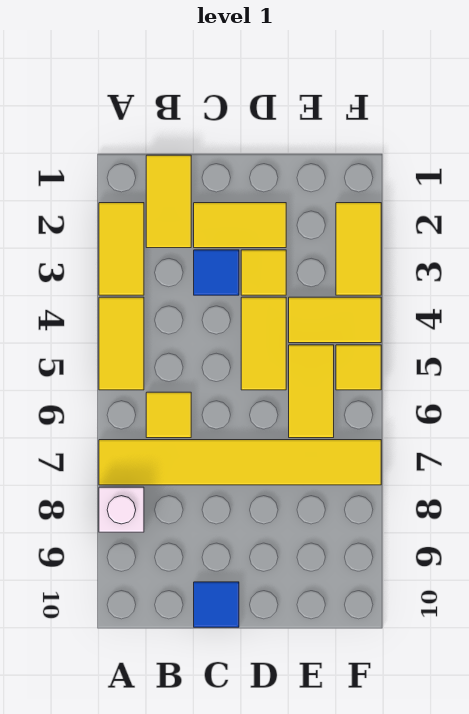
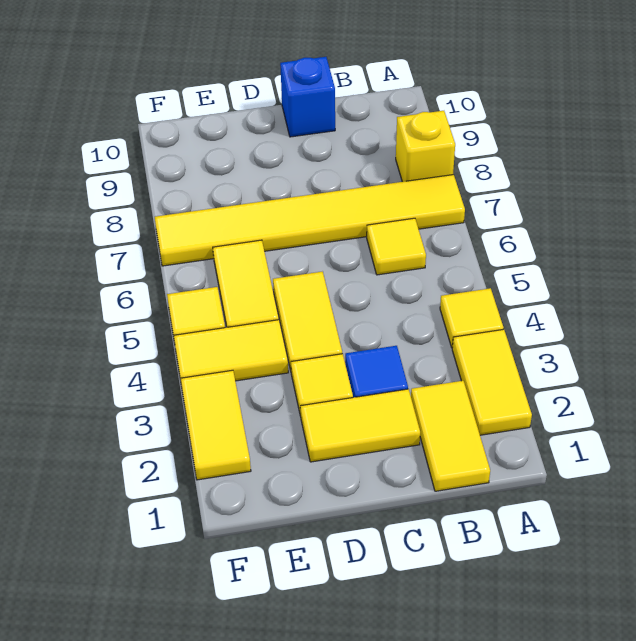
yellow tile A4:A5 level 1 -> yellow tile A4 level 1
white brick A8 level 1 -> yellow brick A8 level 1
blue tile C10 level 1 -> blue brick C10 level 1

